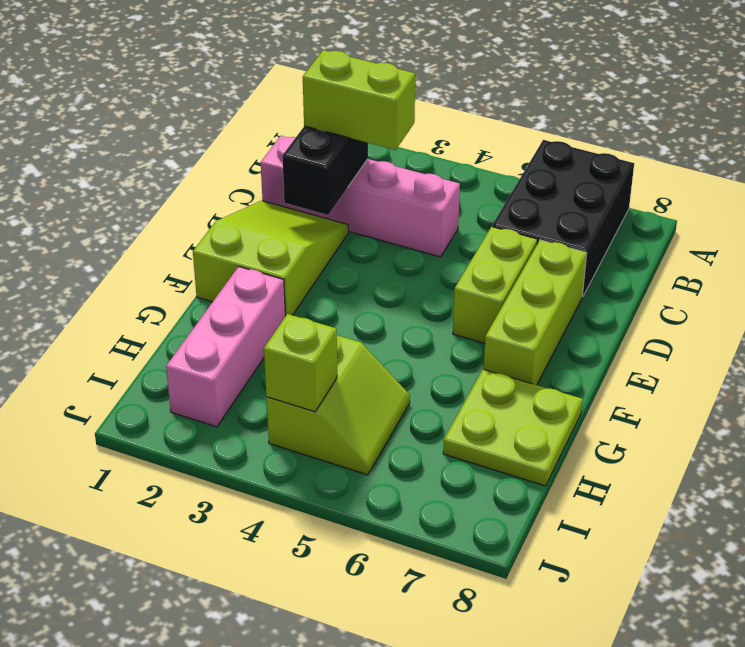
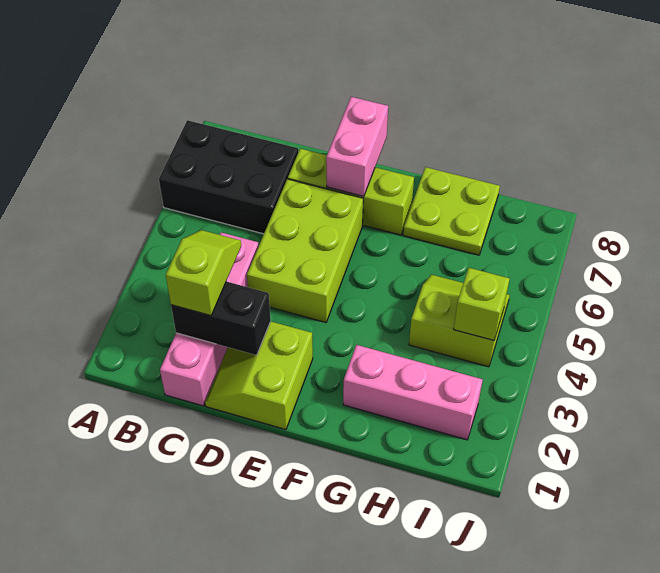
lime brick C2:C3 level 3 -> lime slope C2:C3 level 3 top 2
lime slope D1:F2 level 1 top F -> lime slope D1:E2 level 1 top E
lime brick D6:E6 level 1 -> lime brick D4:E6 level 1
none -> pink brick E7:E8 level 2

